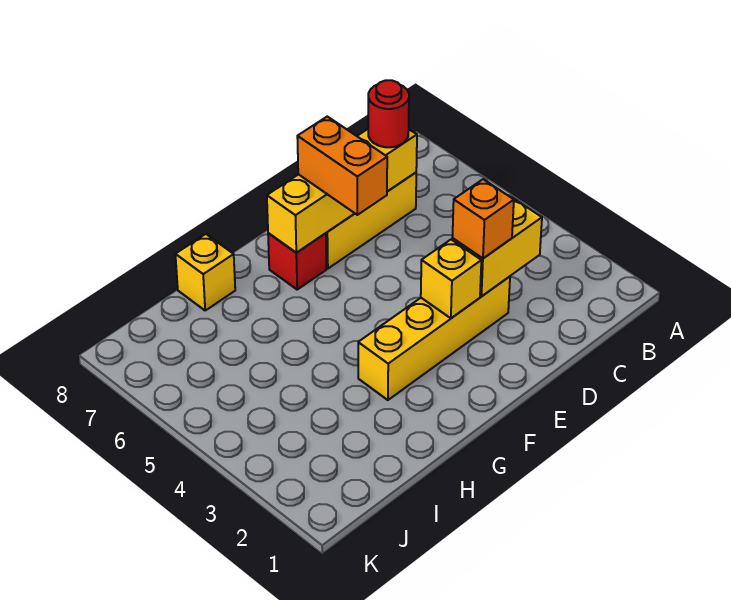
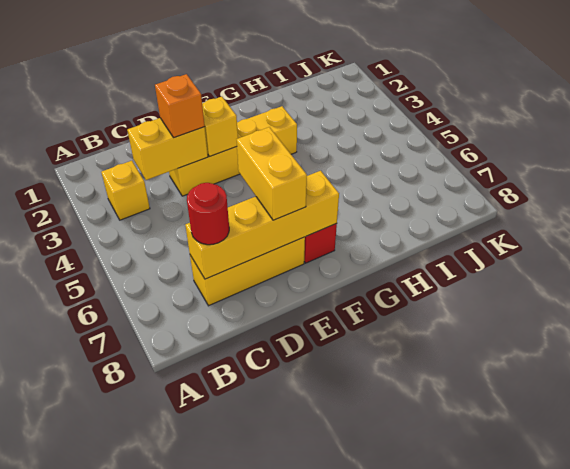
orange brick E6:E7 level 3 -> yellow brick E6:E7 level 3
yellow brick H8 level 1 -> yellow brick B3 level 1

